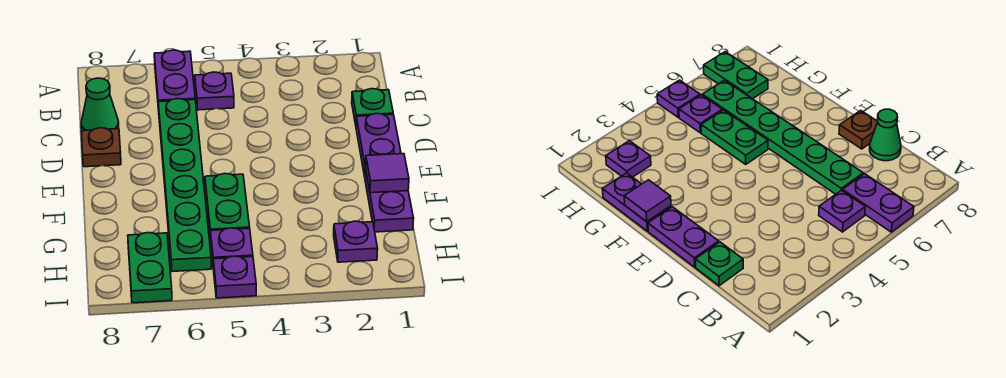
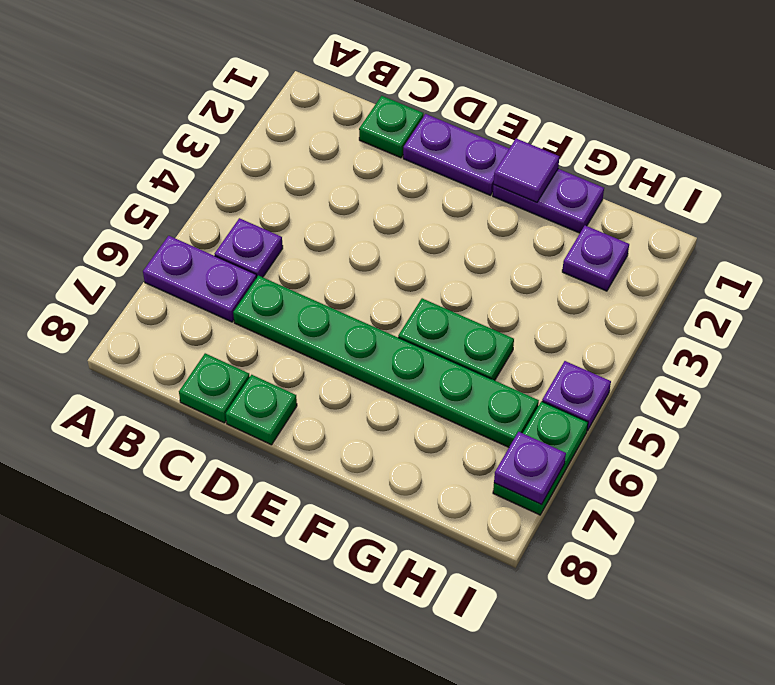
green cone C8 level 1 -> green plate C8 level 1
brown plate D8 level 1 -> green plate D8 level 1
purple plate H5 level 1 -> purple plate I7 level 2
green plate H7:I7 level 1 -> green plate I6:I7 level 1

